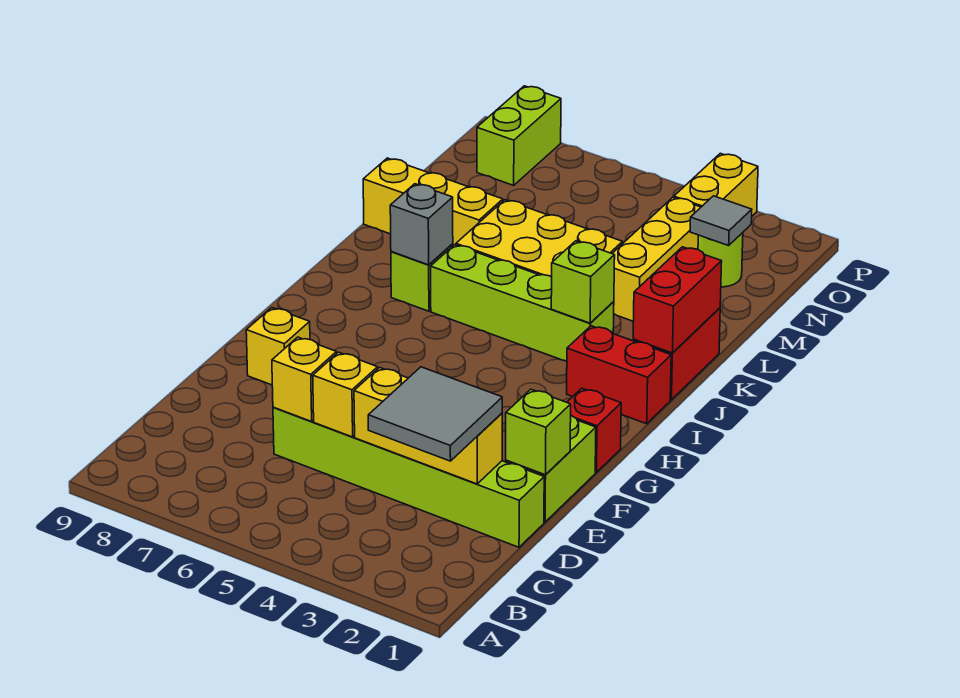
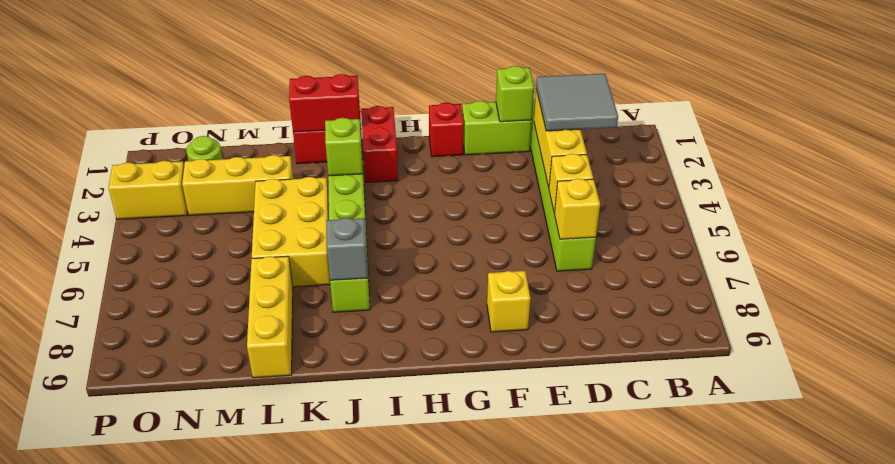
grey tile N2 level 2 -> none
lime brick O8:P8 level 1 -> none

